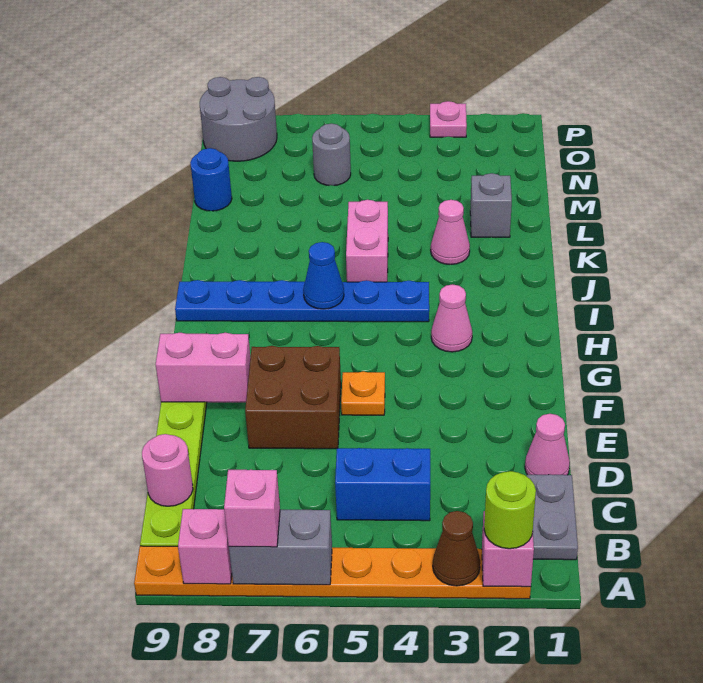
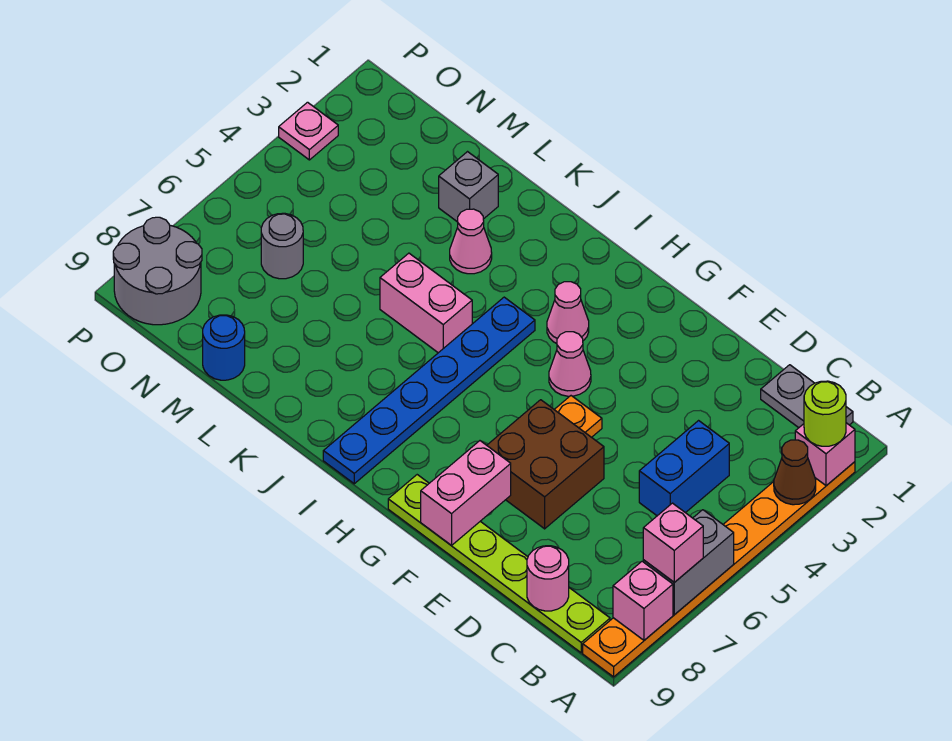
pink cone D1 level 1 -> pink cone G4 level 1
blue cone I6 level 2 -> none

